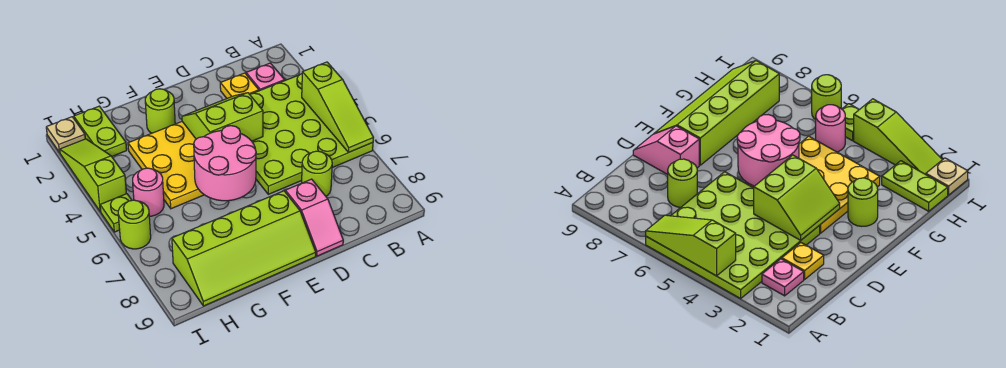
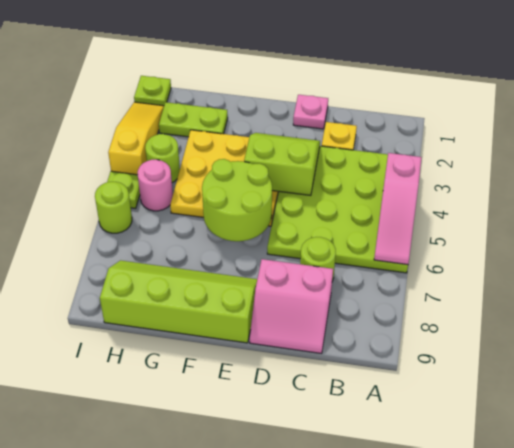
lime slope A4:A6 level 2 top 4 -> pink slope A4:A6 level 2 top 4
pink plate B2 level 1 -> pink plate D1 level 1
pink slope D8:D9 level 1 top 8 -> pink slope C8:D9 level 1 top 8
pink round brick E5:F6 level 2 -> lime round brick E5:F6 level 2
lime slope E8:H9 level 1 top 8 -> lime slope E8:H9 level 1 top 9
lime round brick F2 level 1 -> lime round brick H4 level 1
lime plate H1:H2 level 1 -> lime plate G2:H2 level 1
tan plate I1 level 1 -> lime plate I1 level 1
lime slope I2:I4 level 1 top 4 -> yellow slope I2:I4 level 1 top 4

